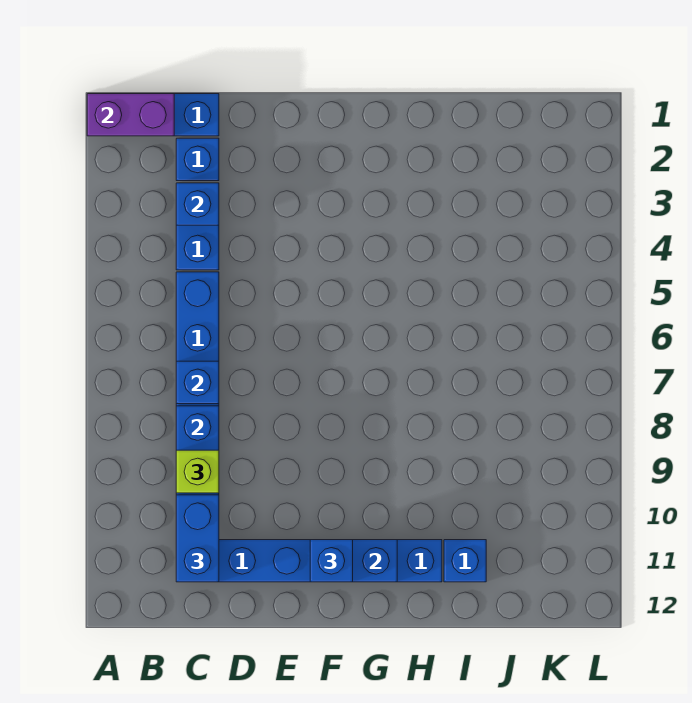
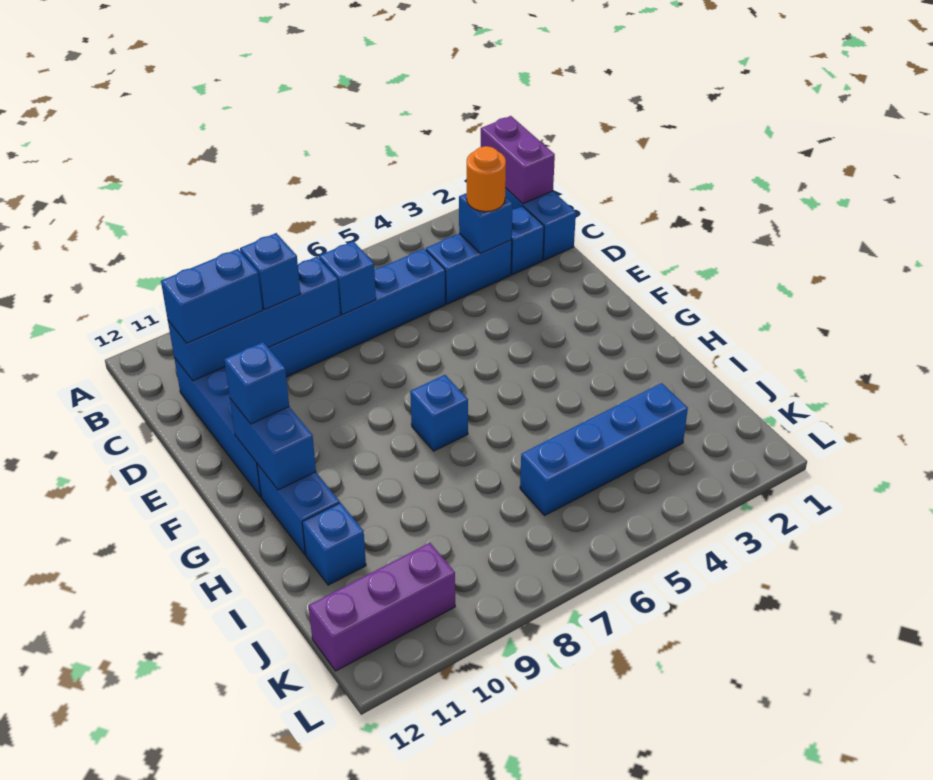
none -> orange round brick C3 level 3
lime brick C9 level 3 -> blue brick C9 level 3
none -> blue brick G7 level 1
none -> blue brick J3:J6 level 1
none -> purple brick K10:K12 level 1

